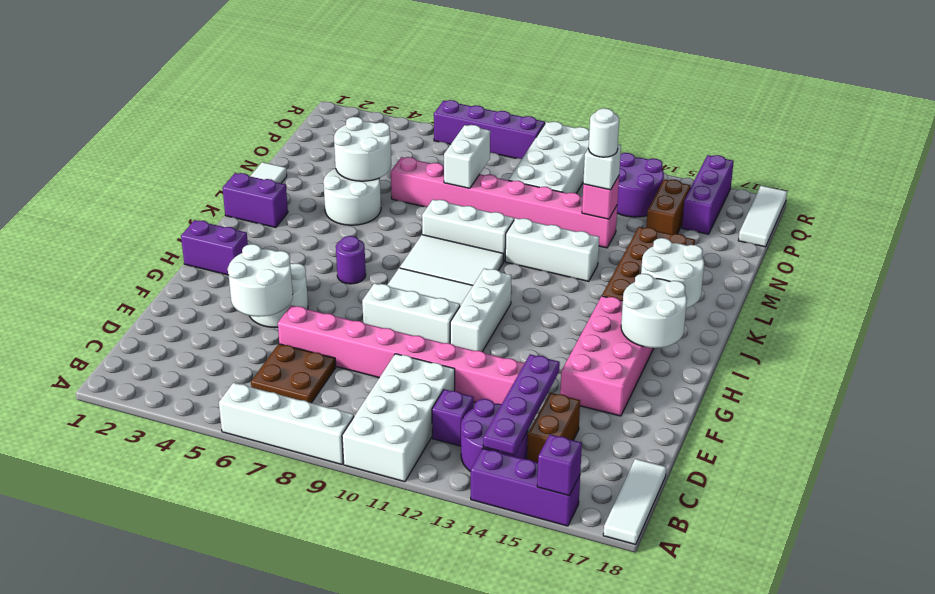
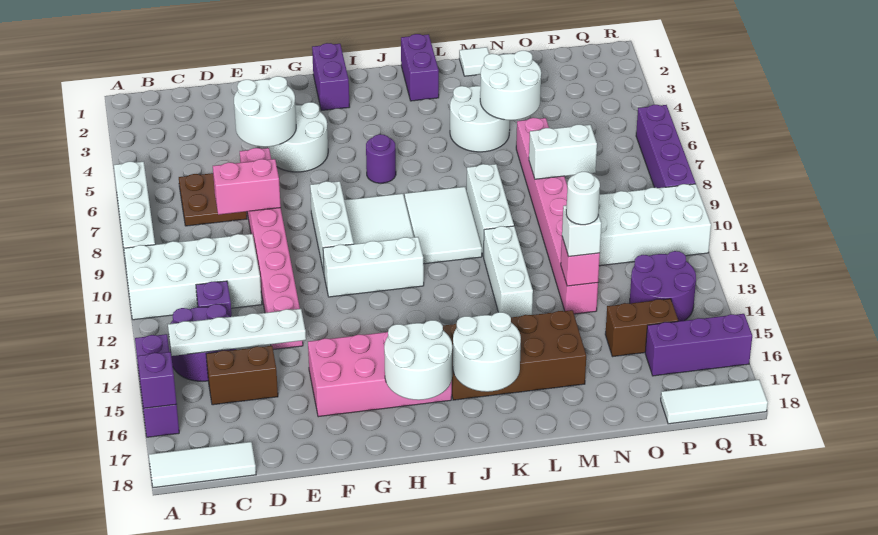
purple plate B14:E14 level 2 -> white plate B14:E14 level 2
none -> pink brick D8:E8 level 2

